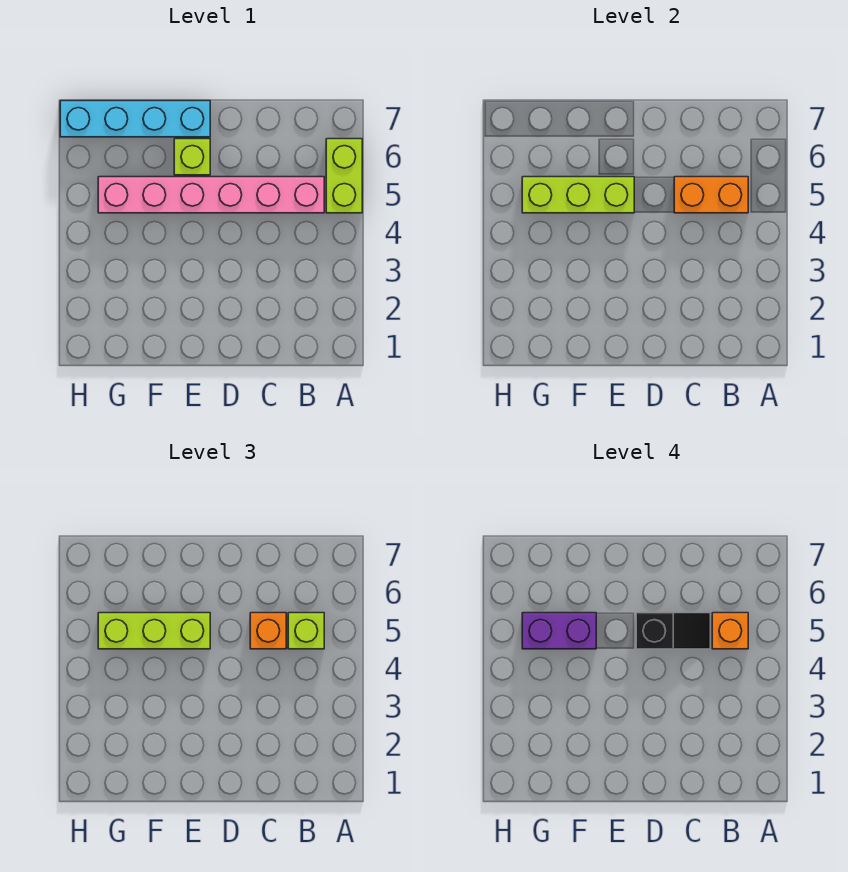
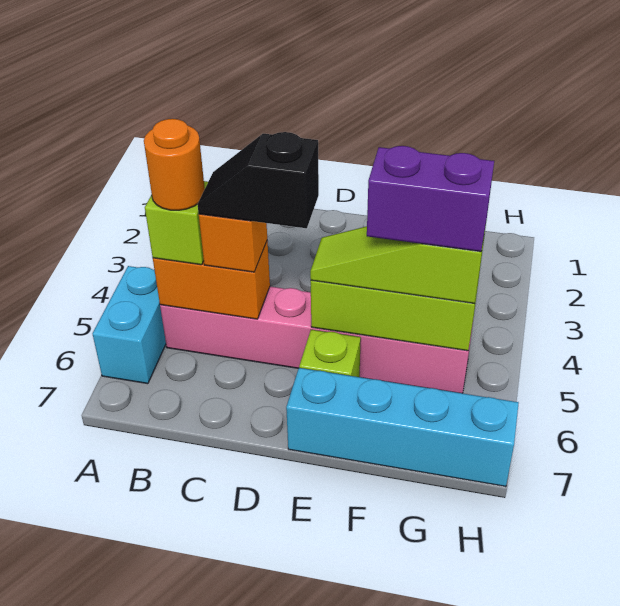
lime brick A5:A6 level 1 -> cyan brick A5:A6 level 1
orange brick B5 level 4 -> orange round brick B5 level 4
lime brick E5:G5 level 3 -> lime slope E5:G5 level 3 top G

